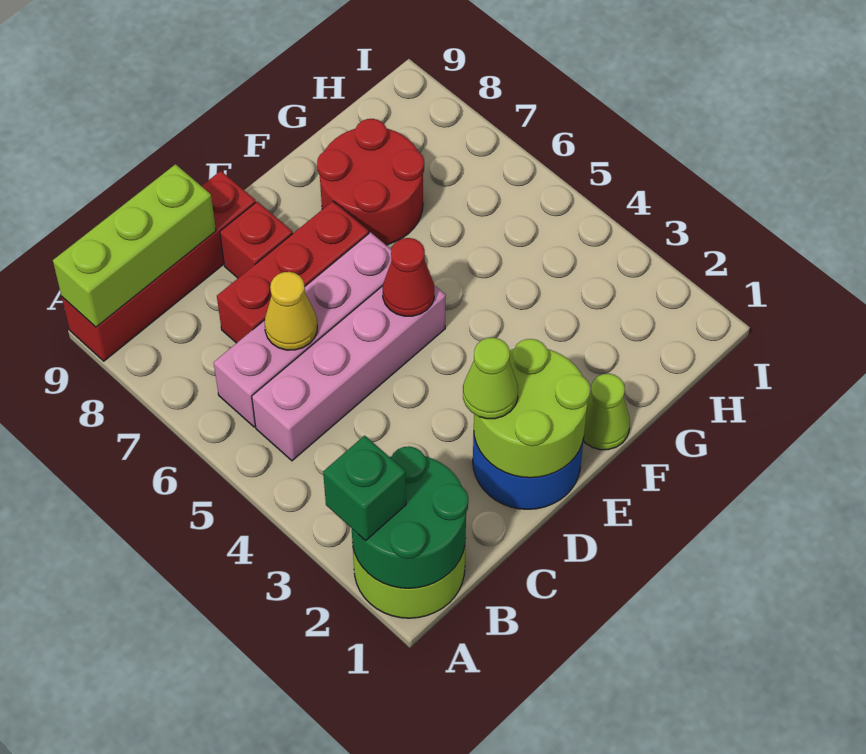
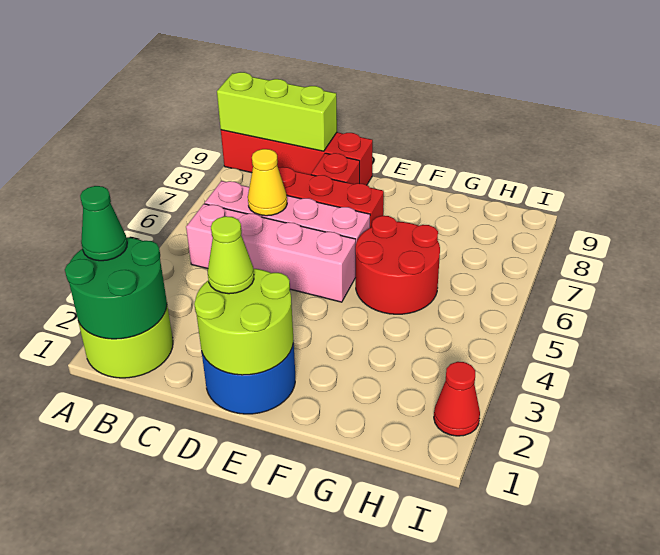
green brick A2 level 3 -> green cone A2 level 3
red cone E5 level 2 -> red cone I2 level 1
lime cone F1 level 1 -> none
red round brick F7:G8 level 1 -> red round brick F5:G6 level 1

